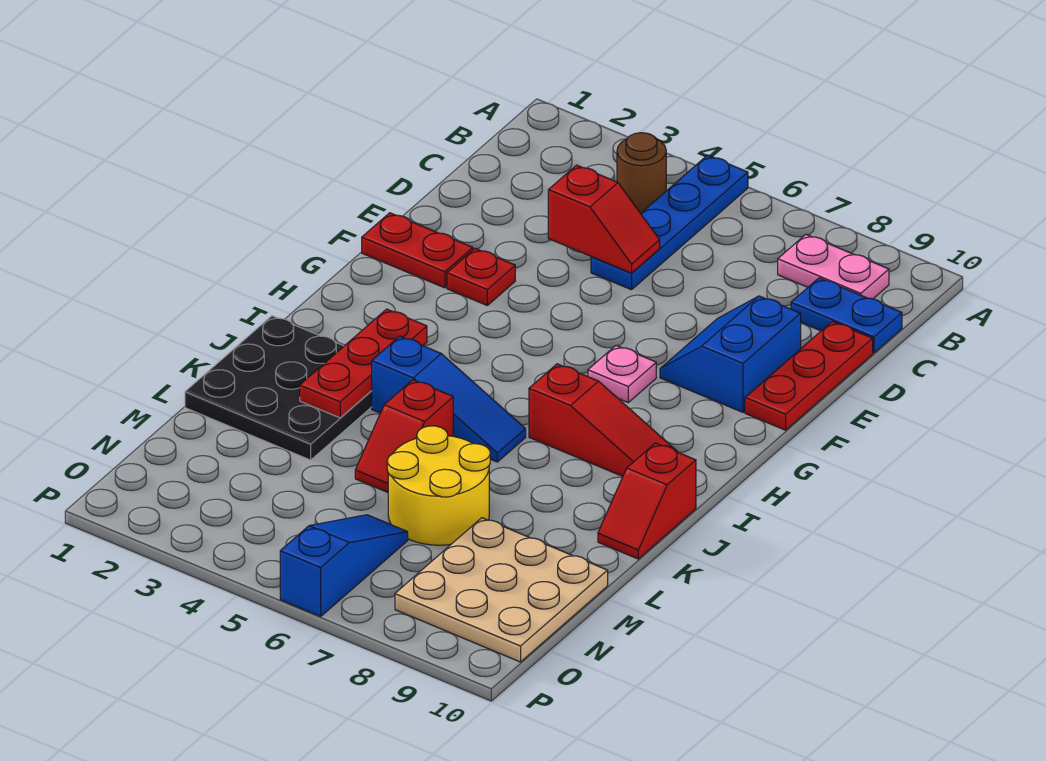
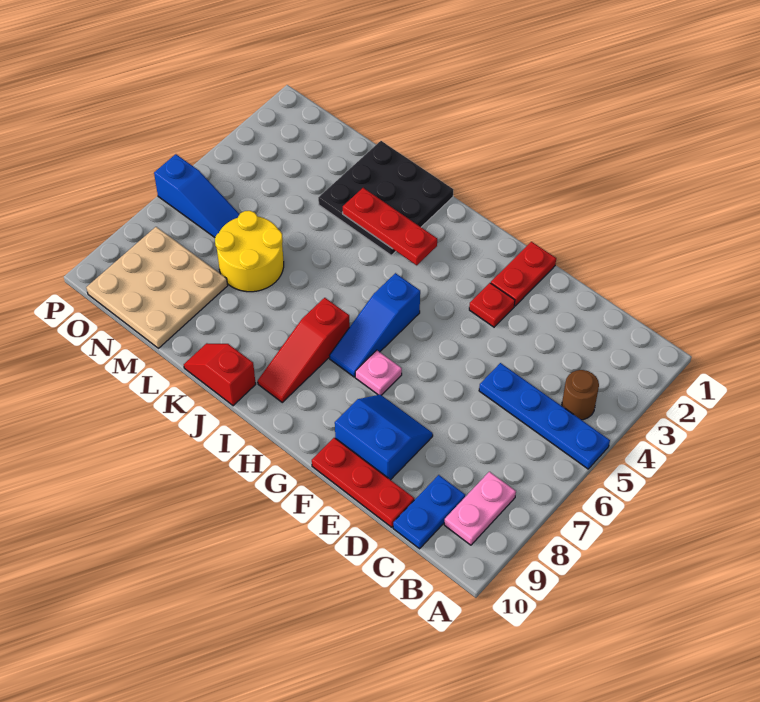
red slope D4:D5 level 2 top 4 -> none
blue slope J4:J6 level 1 top 4 -> blue slope H5:H7 level 1 top 5
red slope K5:L5 level 1 top K -> none

